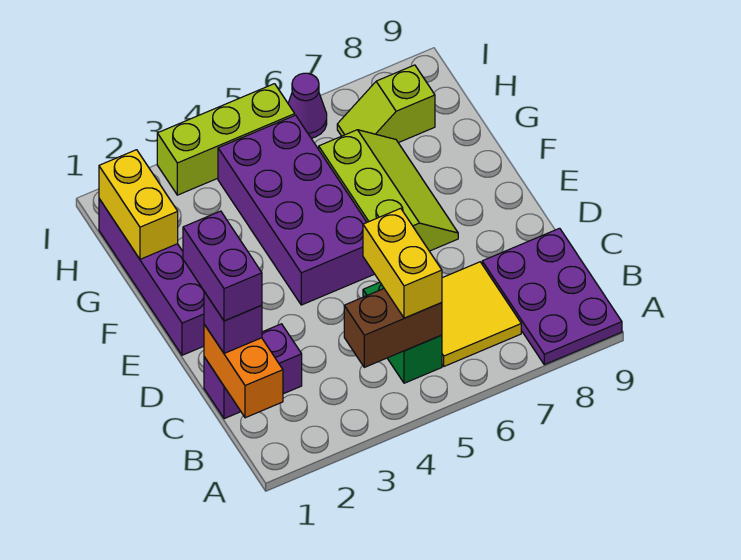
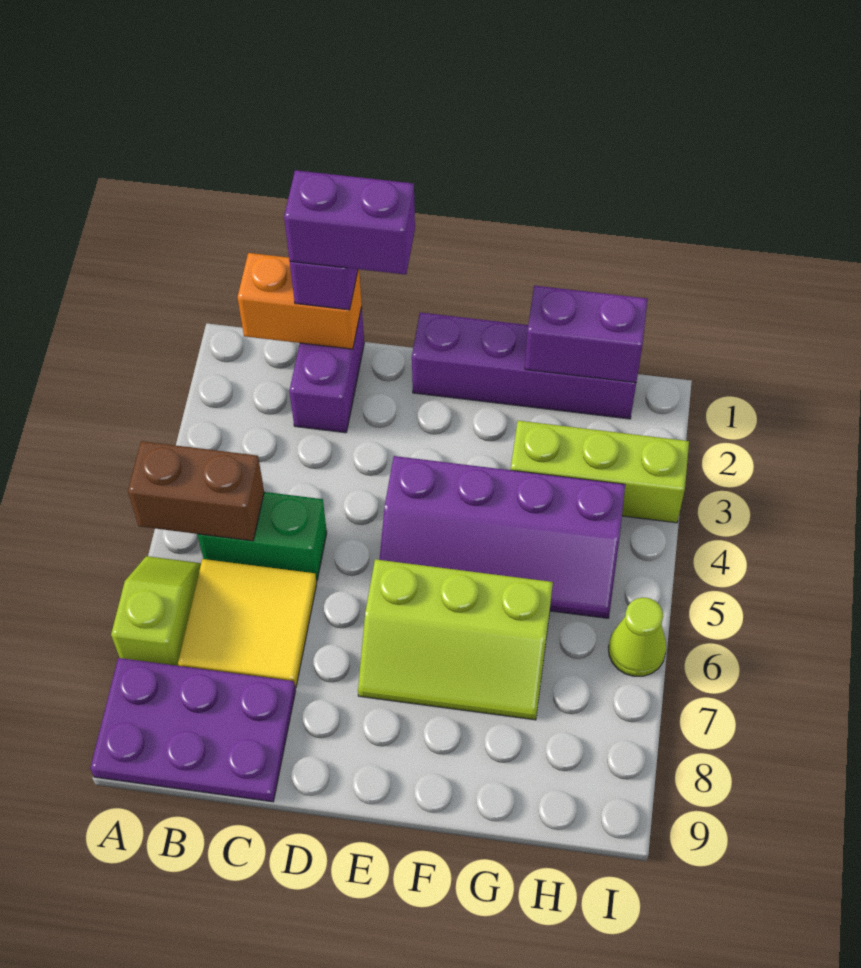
brown brick B4:B5 level 2 -> brown brick A5:B5 level 2
yellow brick B5:C5 level 3 -> none
purple brick E4:H5 level 1 -> purple slope E4:H5 level 1 top 4
yellow brick G1:H1 level 2 -> purple brick G1:H1 level 2
lime slope H7:H8 level 1 top 8 -> lime slope A6:A7 level 1 top 7
lime brick I3:I5 level 1 -> lime brick G3:I3 level 1
purple cone I6 level 1 -> lime cone I6 level 1

